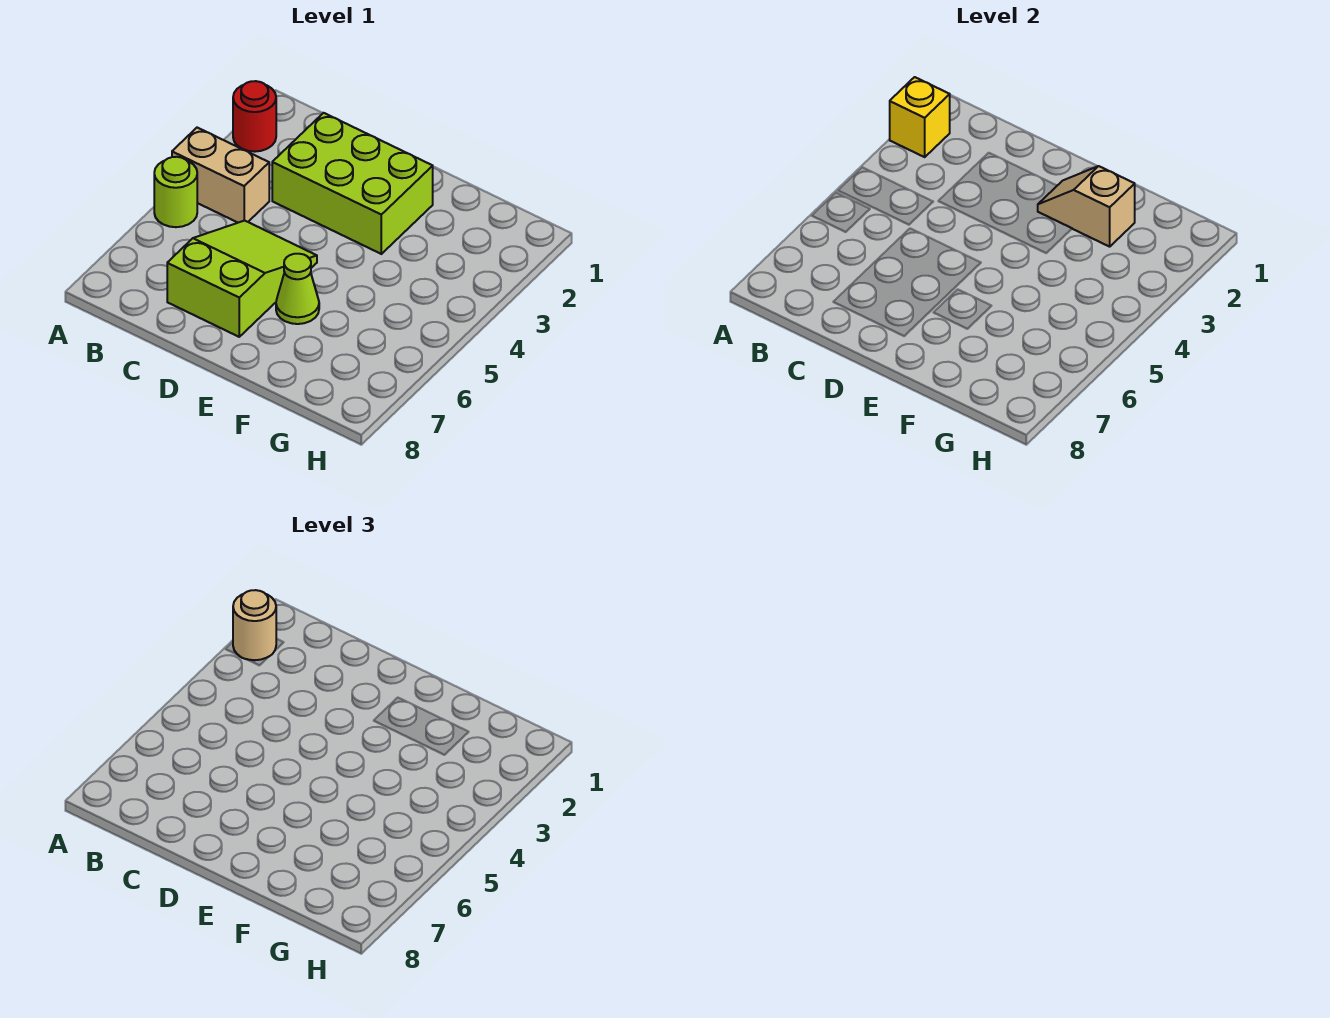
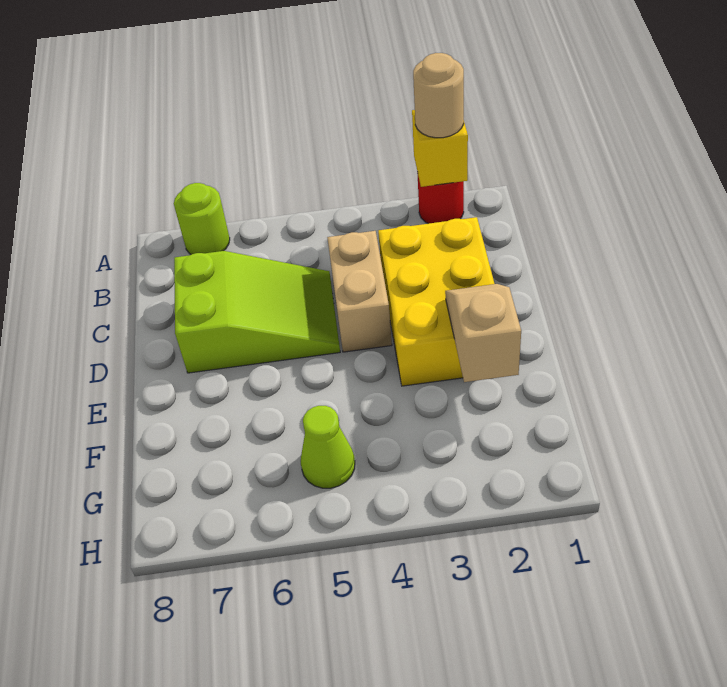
tan brick A4:B4 level 1 -> tan brick C4:D4 level 1
lime round brick A5 level 1 -> lime round brick A7 level 1
lime brick C2:E3 level 1 -> yellow brick C2:E3 level 1
lime cone E6 level 1 -> lime cone G5 level 1

